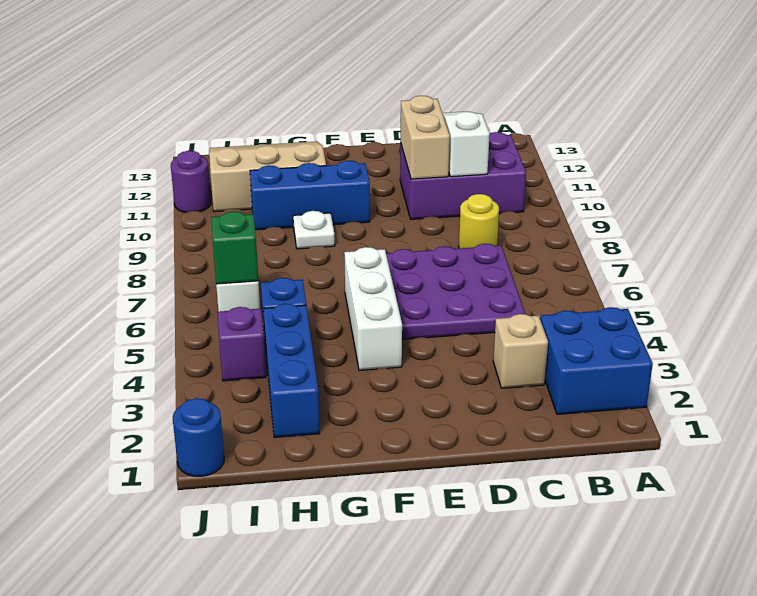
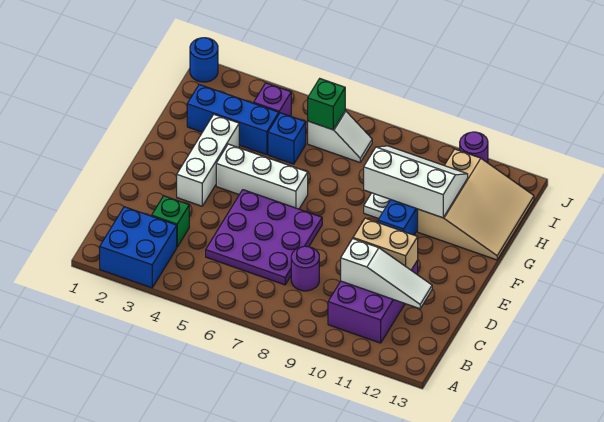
tan brick C3 level 1 -> green brick C3 level 1
yellow round brick C8 level 1 -> purple round brick C8 level 1
none -> white brick E3:G3 level 1
none -> white slope G9:H11 level 2 top G

